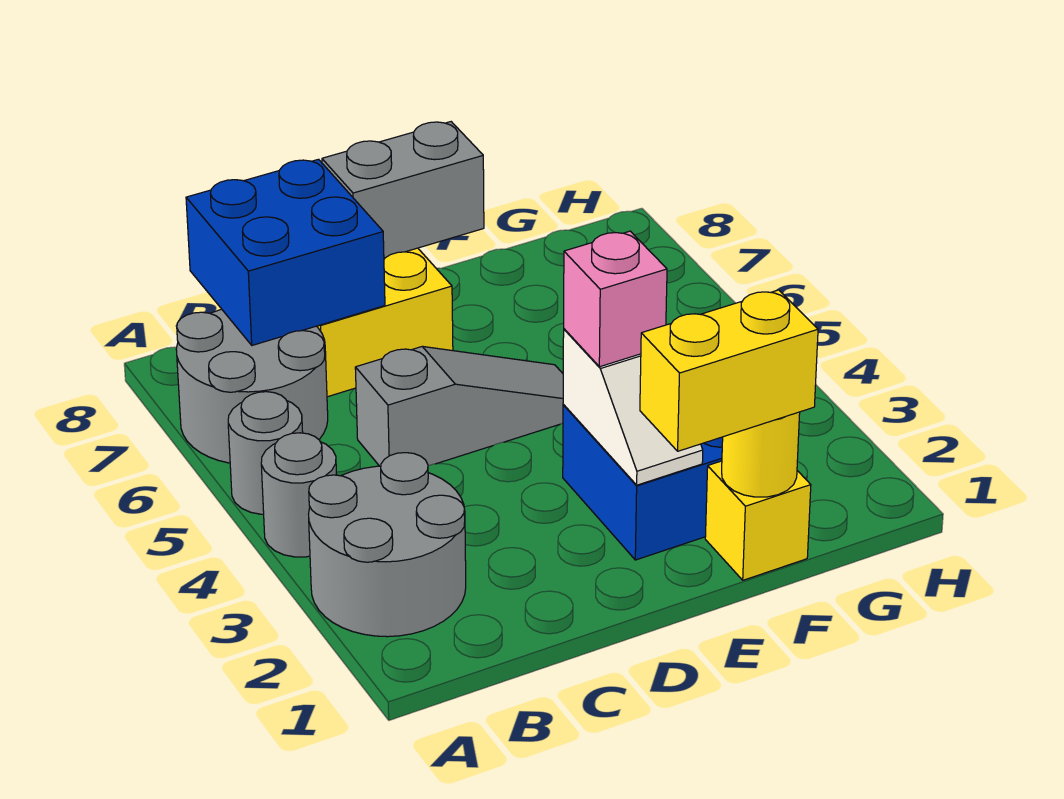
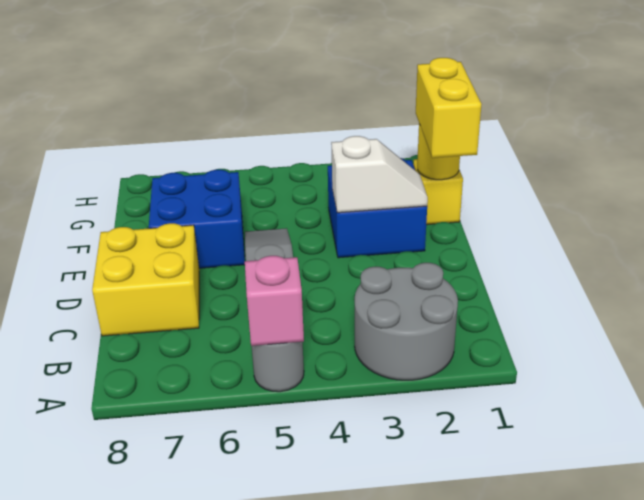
grey round brick A4 level 1 -> none
grey round brick A6:B7 level 1 -> none
blue brick B7:C8 level 2 -> blue brick E6:F7 level 1
grey brick D8:E8 level 2 -> none
pink brick E3 level 3 -> pink brick A5 level 2

